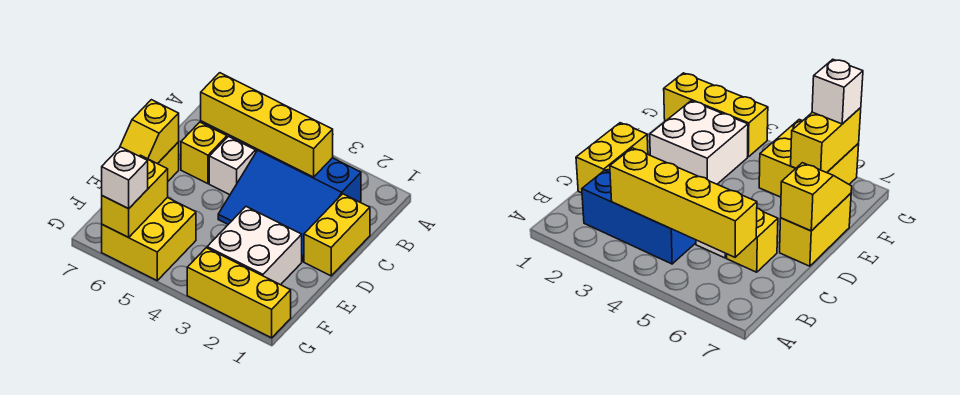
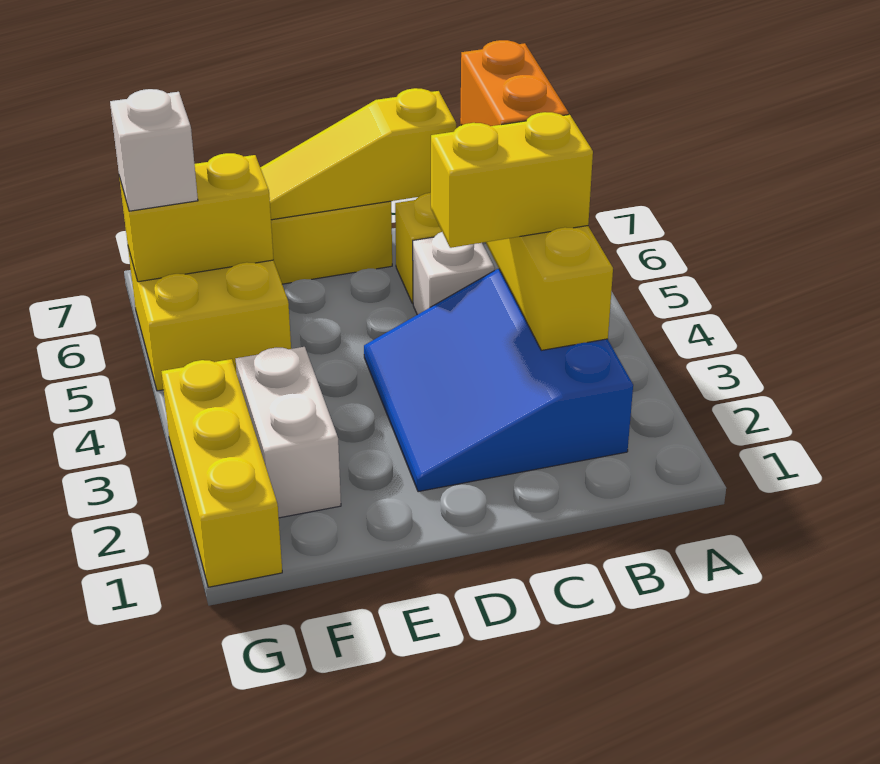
none -> orange brick B5:B6 level 3
yellow brick C1:D1 level 1 -> yellow brick B4:C4 level 3
yellow slope D7:E7 level 2 top D -> yellow slope C7:E7 level 2 top C
white brick E2:F3 level 1 -> white brick F2:F3 level 1

